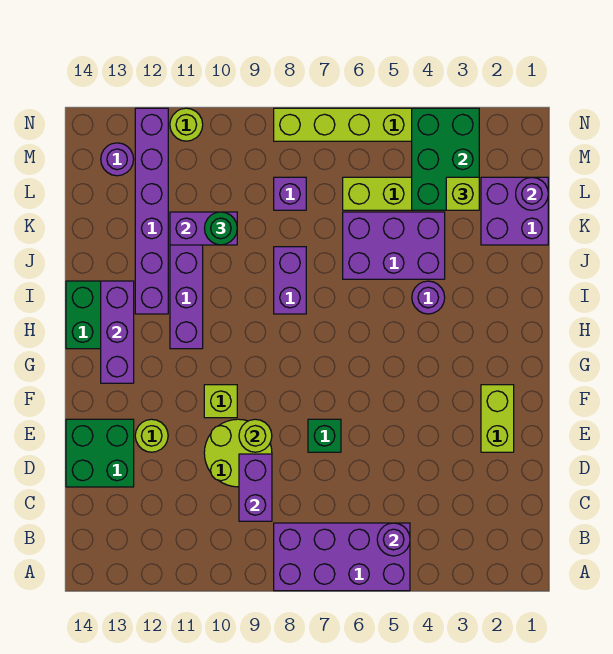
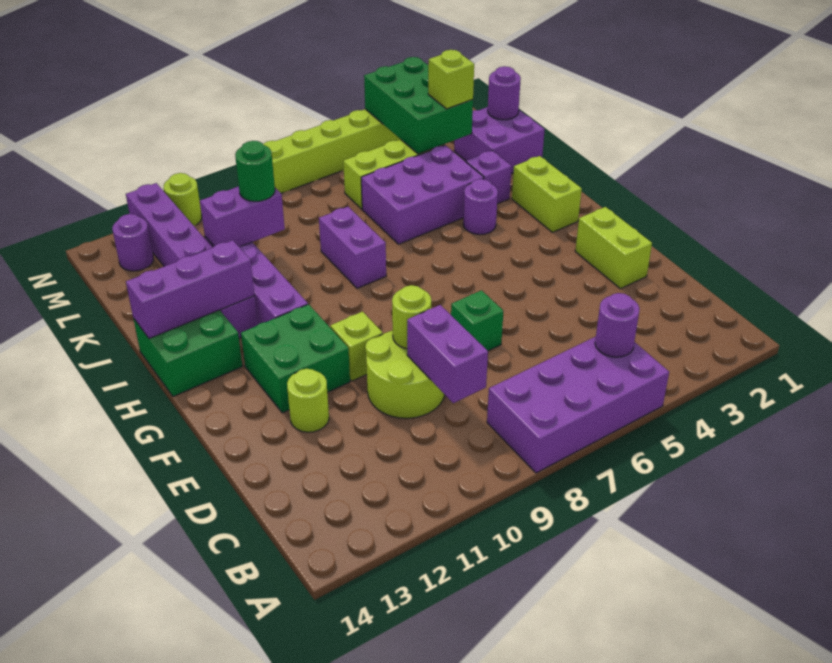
green brick D13:E14 level 1 -> green brick F11:G12 level 1
purple brick G13:I13 level 2 -> purple brick I12:I14 level 2
none -> lime brick H2:I2 level 1
purple brick L8 level 1 -> purple brick J3 level 1

